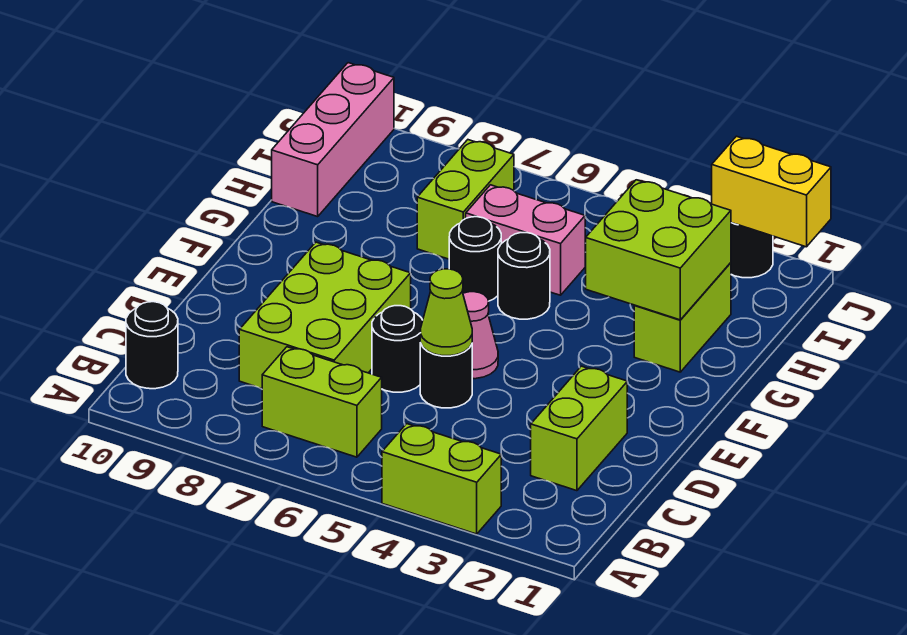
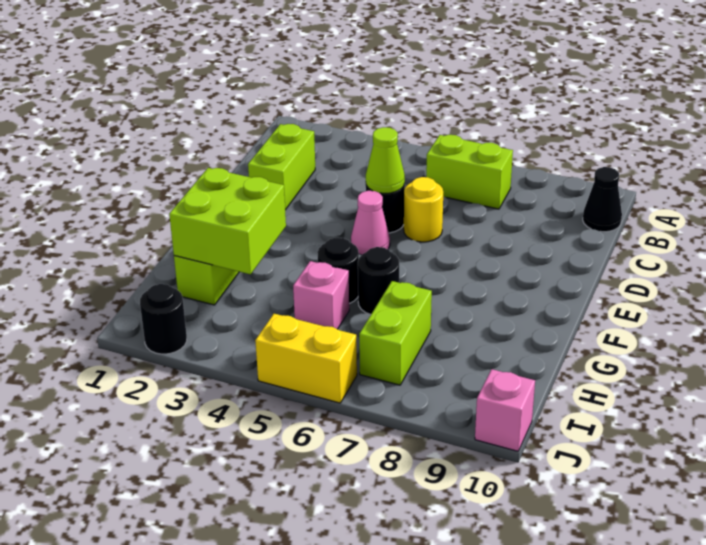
lime brick A3:A4 level 1 -> none
black round brick B10 level 1 -> black cone B10 level 1
lime brick C7:E8 level 1 -> none
black round brick D6 level 1 -> yellow round brick D6 level 1
pink brick H5:H6 level 1 -> pink brick H5 level 1
pink brick H10:J10 level 1 -> pink brick J10 level 1
yellow brick J1:J2 level 2 -> yellow brick J5:J6 level 1

